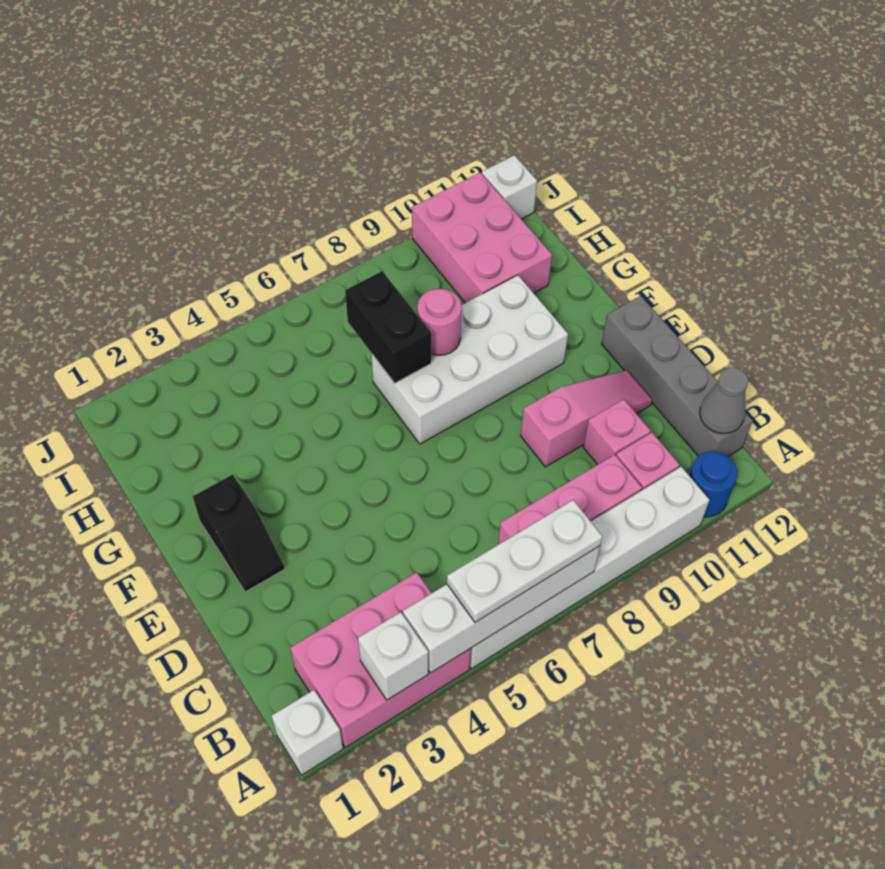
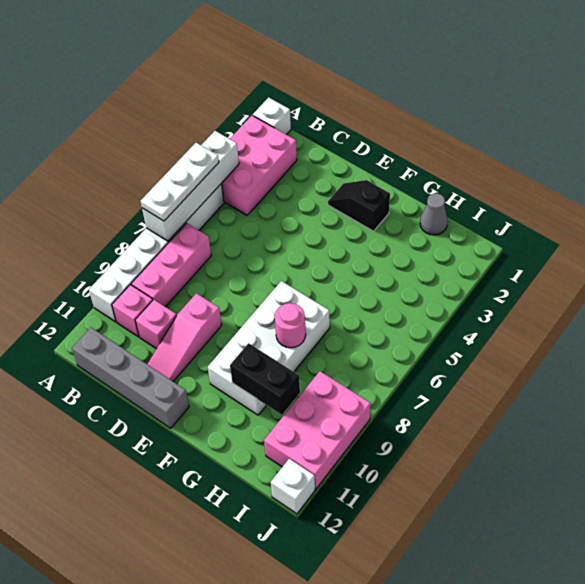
white brick A3 level 2 -> none
blue round brick A11 level 1 -> none
grey cone B12 level 2 -> grey cone H1 level 1
black brick G7:H7 level 2 -> black brick G10:H10 level 2
pink brick H10:J11 level 1 -> pink brick I9:J11 level 1

